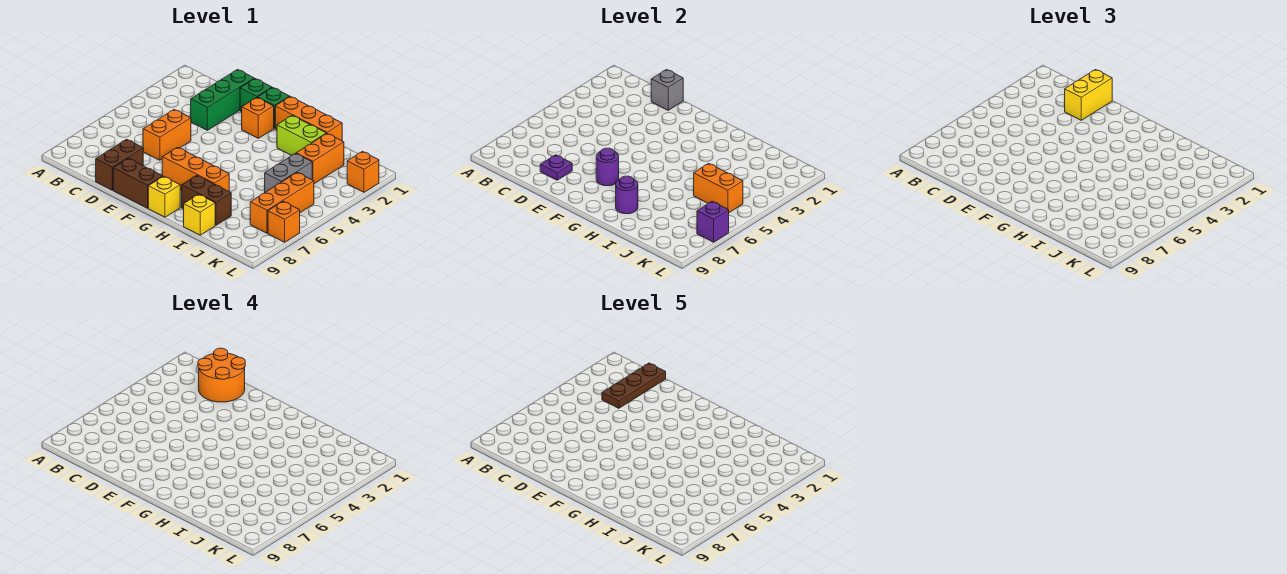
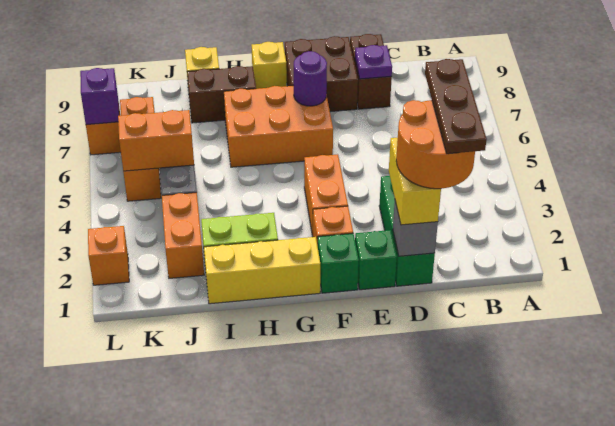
orange brick D5:D6 level 1 -> orange brick F3:F4 level 1
brown brick E9:F9 level 1 -> brown brick E8:F9 level 1
orange brick F7:H7 level 1 -> orange brick F6:H7 level 1
orange brick G1:I1 level 1 -> yellow brick G1:I1 level 1
purple round brick H8 level 2 -> none

